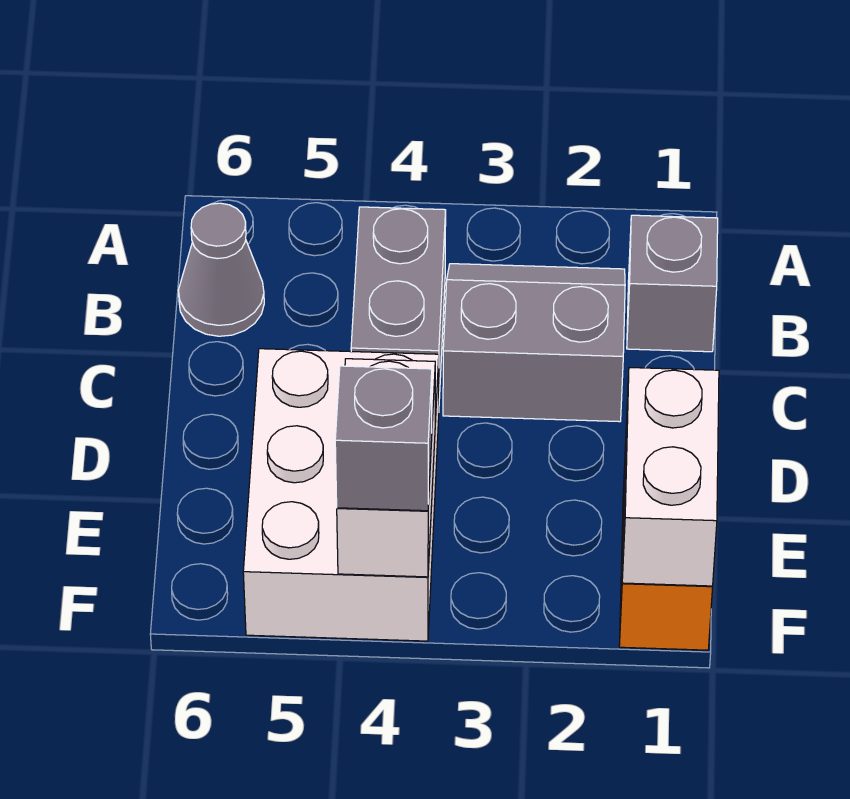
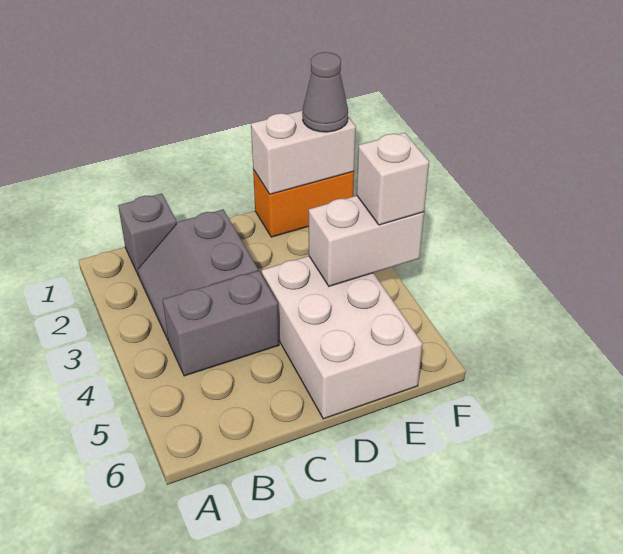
grey cone B6 level 1 -> grey cone F1 level 3
white brick D4:F5 level 1 -> white brick D4:E6 level 1
grey brick F4 level 3 -> white brick F4 level 3

